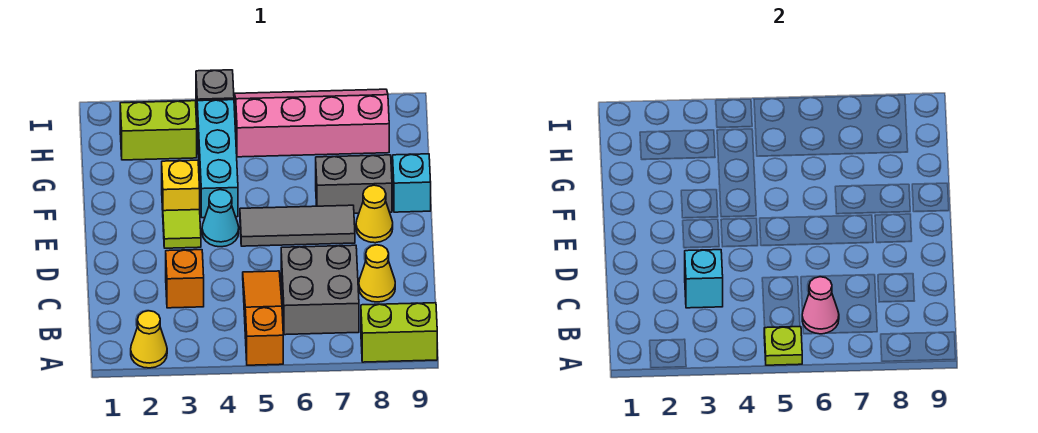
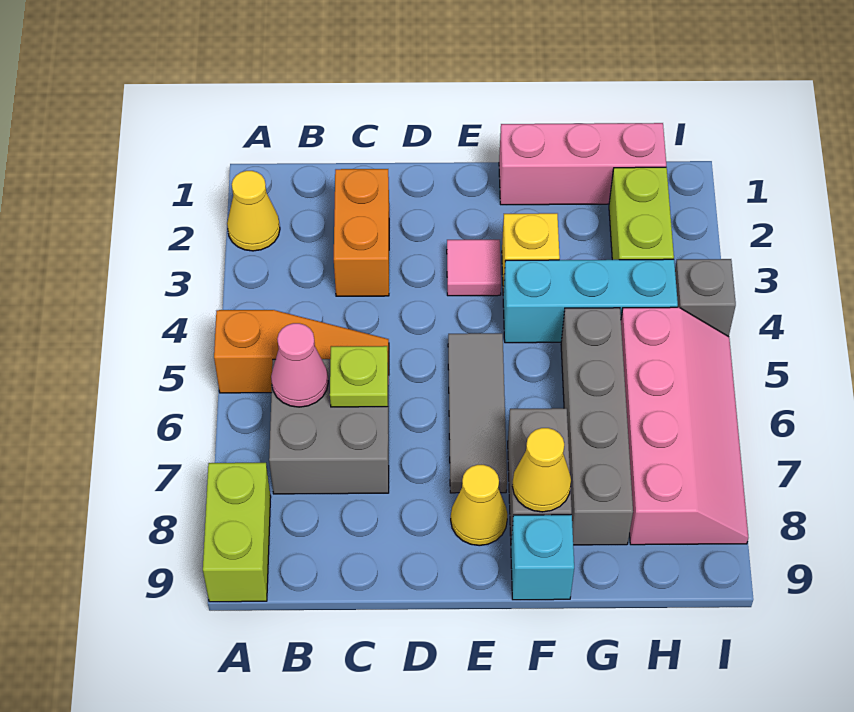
lime plate A5 level 2 -> lime plate C6 level 2
orange brick C3 level 1 -> orange brick C2:C3 level 1
cyan brick C3 level 2 -> none
yellow cone C8 level 1 -> yellow cone F8 level 2
lime tile E3 level 1 -> pink tile E3 level 1
cyan cone E4 level 1 -> none
none -> pink brick F1:H1 level 1
none -> grey brick G5:G8 level 1

